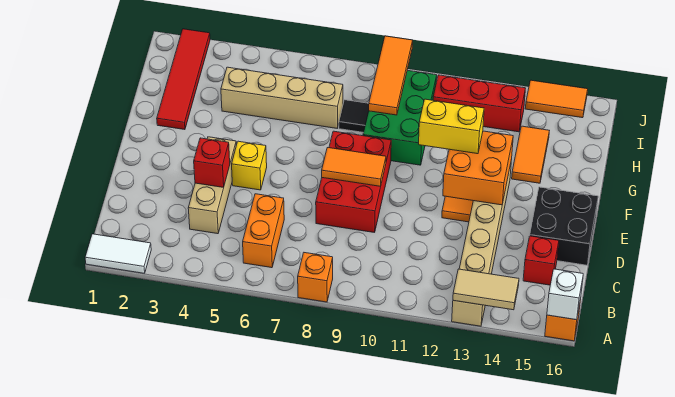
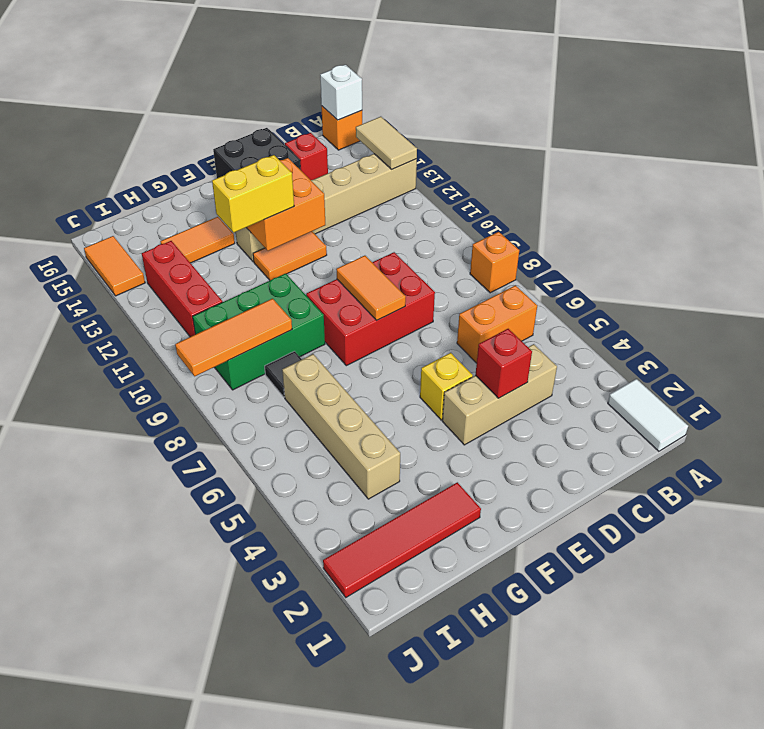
yellow brick F11:F12 level 3 -> yellow brick F12:G12 level 3

